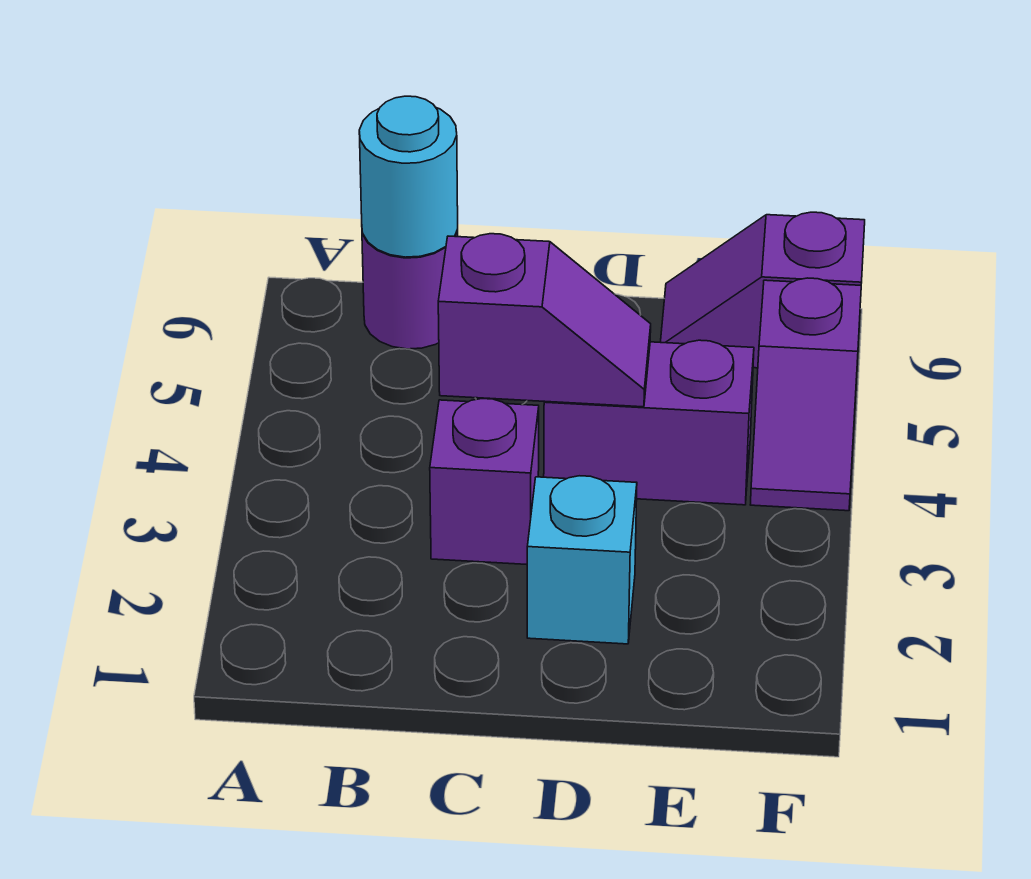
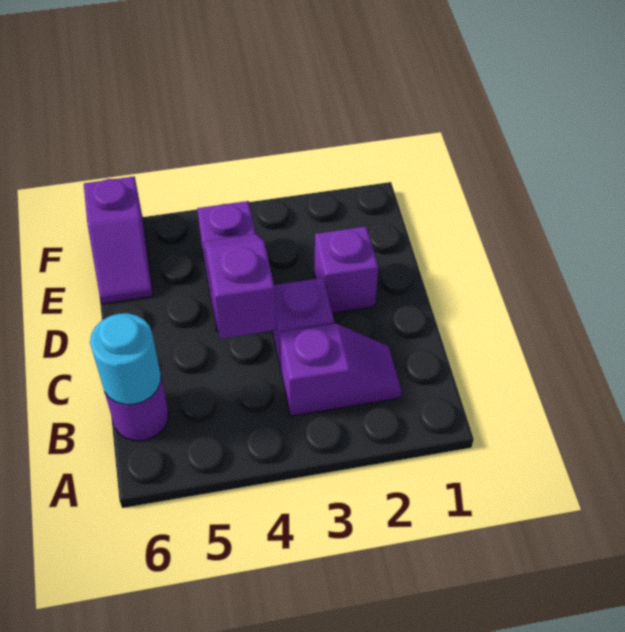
cyan brick D2 level 1 -> purple brick D2 level 1
purple slope F4:F5 level 1 top 5 -> purple slope B2:B3 level 1 top 3

